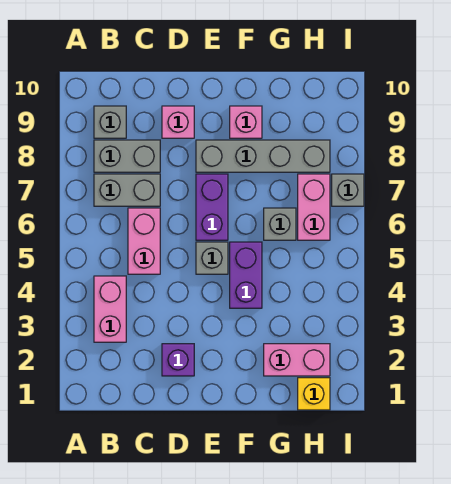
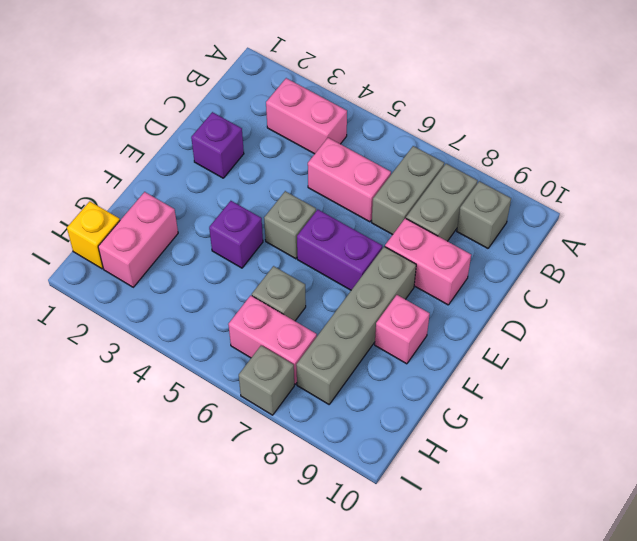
pink brick D9 level 1 -> pink brick D8:D9 level 1
purple brick F4:F5 level 1 -> purple brick F4 level 1

